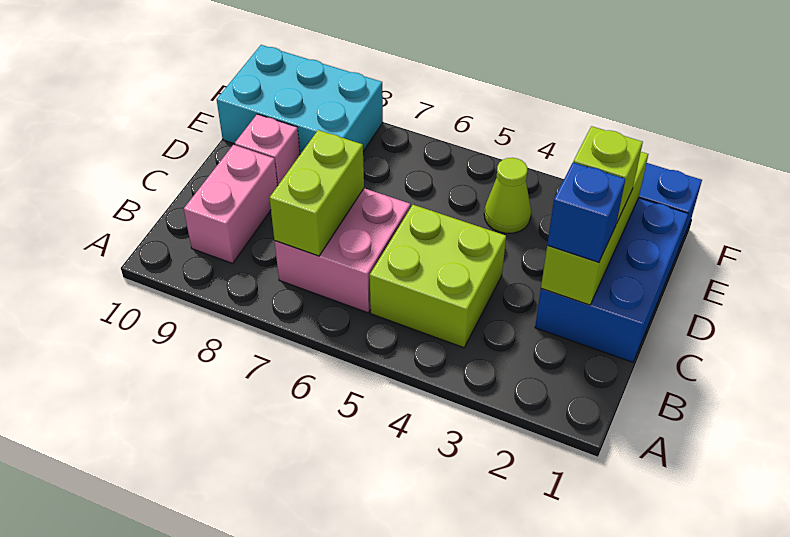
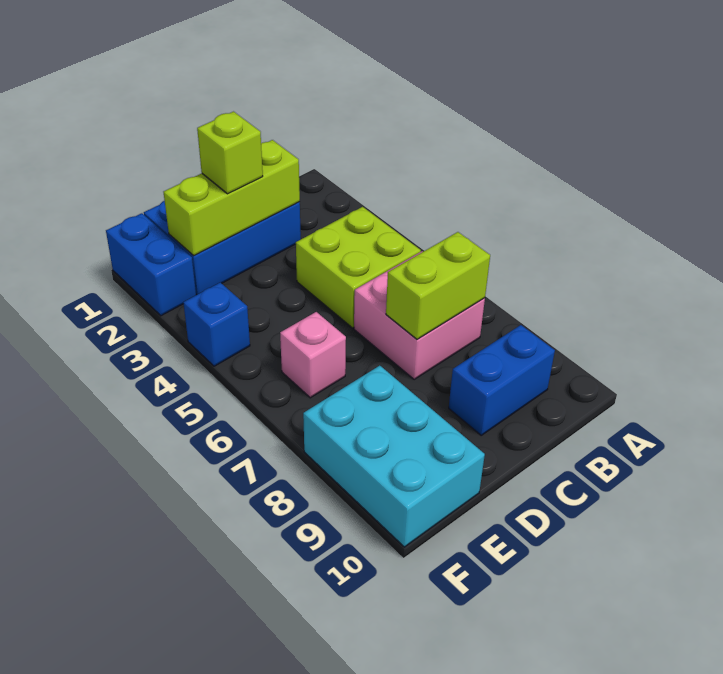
pink brick B9:C9 level 1 -> blue brick B9:C9 level 1
blue brick C2 level 3 -> blue brick F4 level 1
pink brick D9 level 1 -> pink brick E6 level 1
lime cone E4 level 1 -> none

